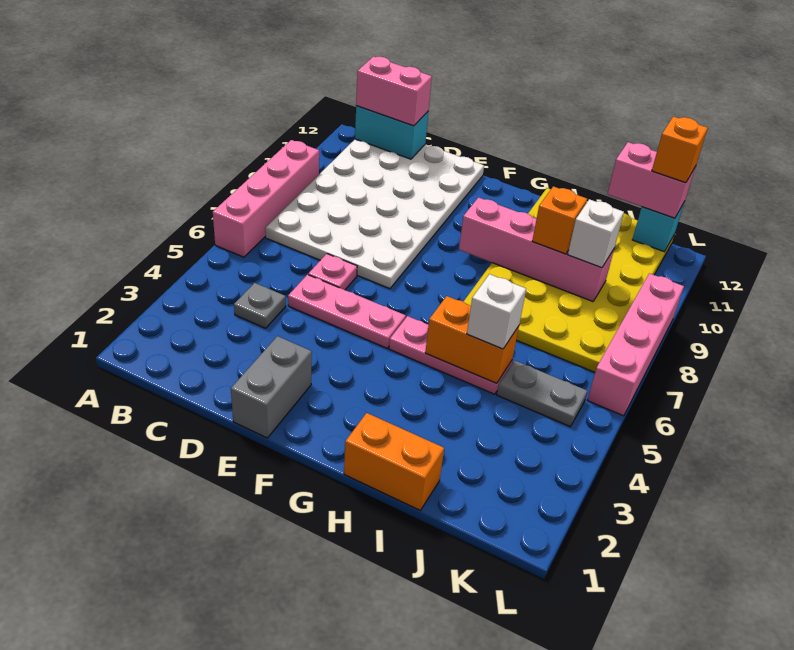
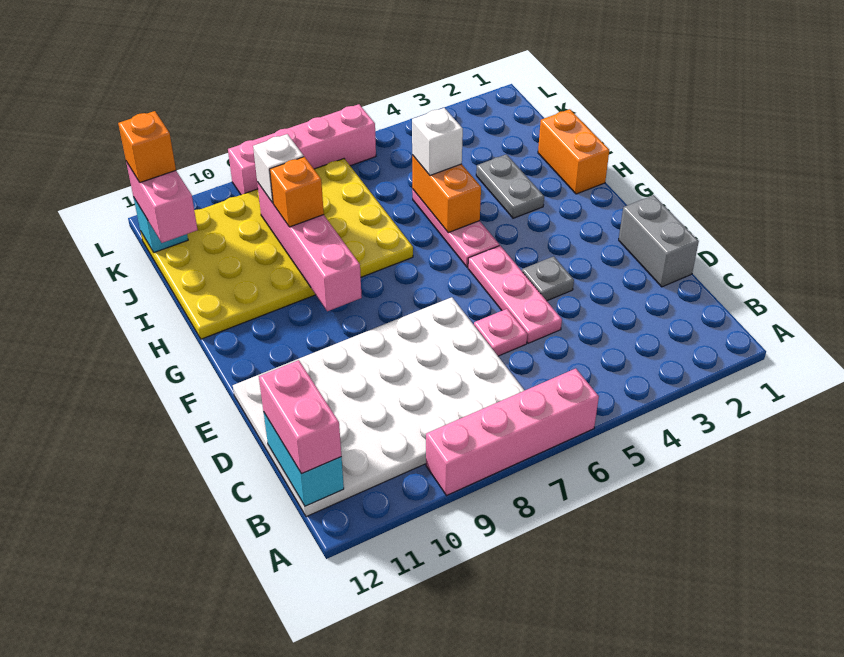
grey plate C4 level 1 -> grey plate E4 level 1
grey brick E1:E2 level 1 -> grey brick D1:E1 level 1
grey plate J5:K5 level 1 -> grey plate H3:I3 level 1

